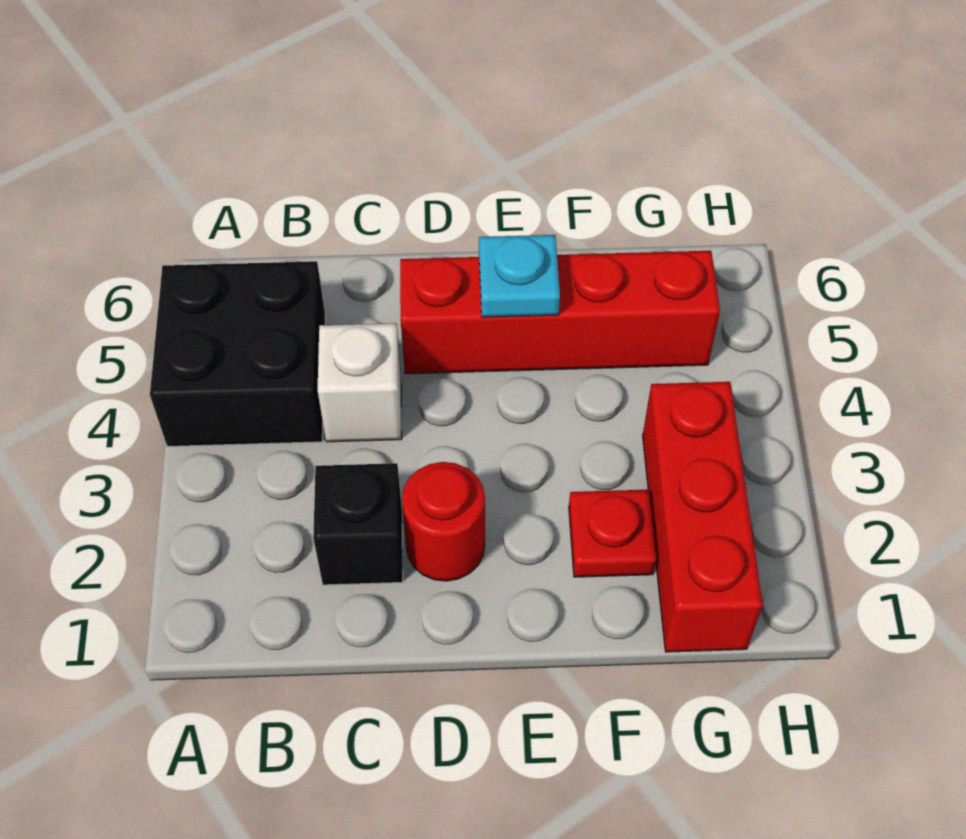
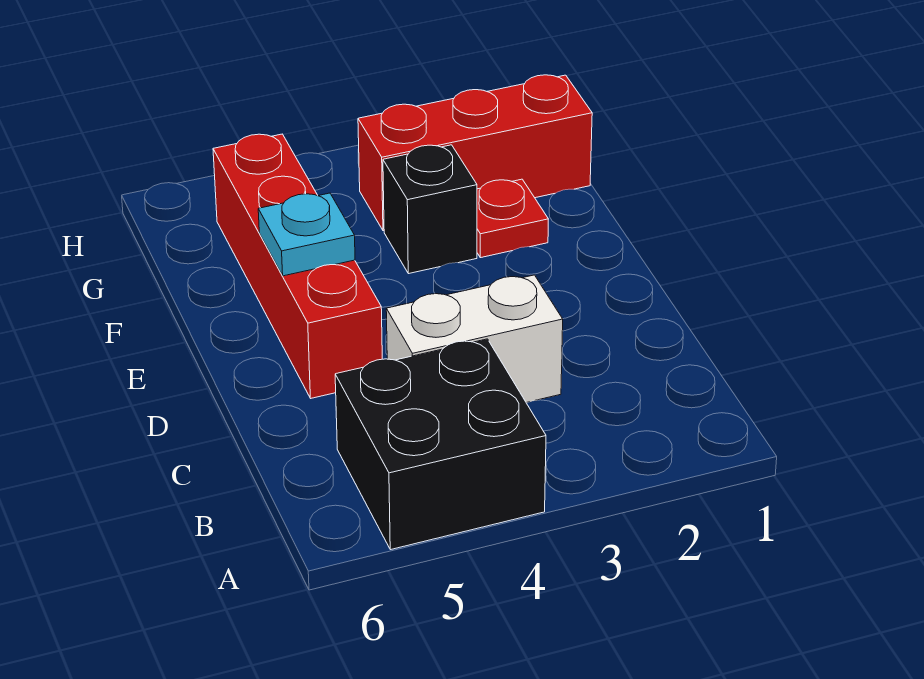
black brick C2 level 1 -> black brick F3 level 1
white brick C4 level 1 -> white brick C3:C4 level 1
red round brick D2 level 1 -> none

